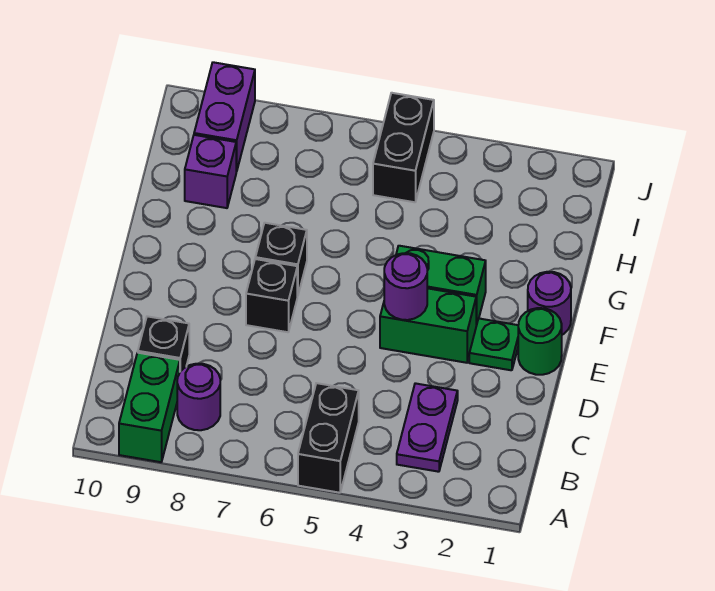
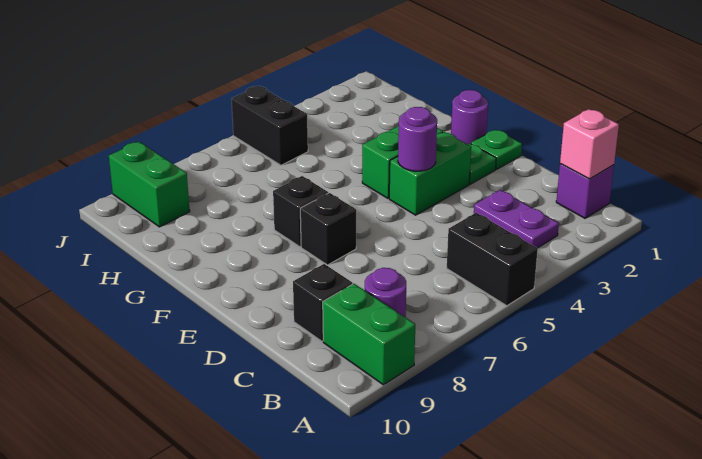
none -> pink brick B1 level 2
green round brick E1 level 1 -> green plate E1 level 1
purple brick H9 level 1 -> purple brick B1 level 1
purple brick I9:J9 level 1 -> green brick I9:J9 level 1

